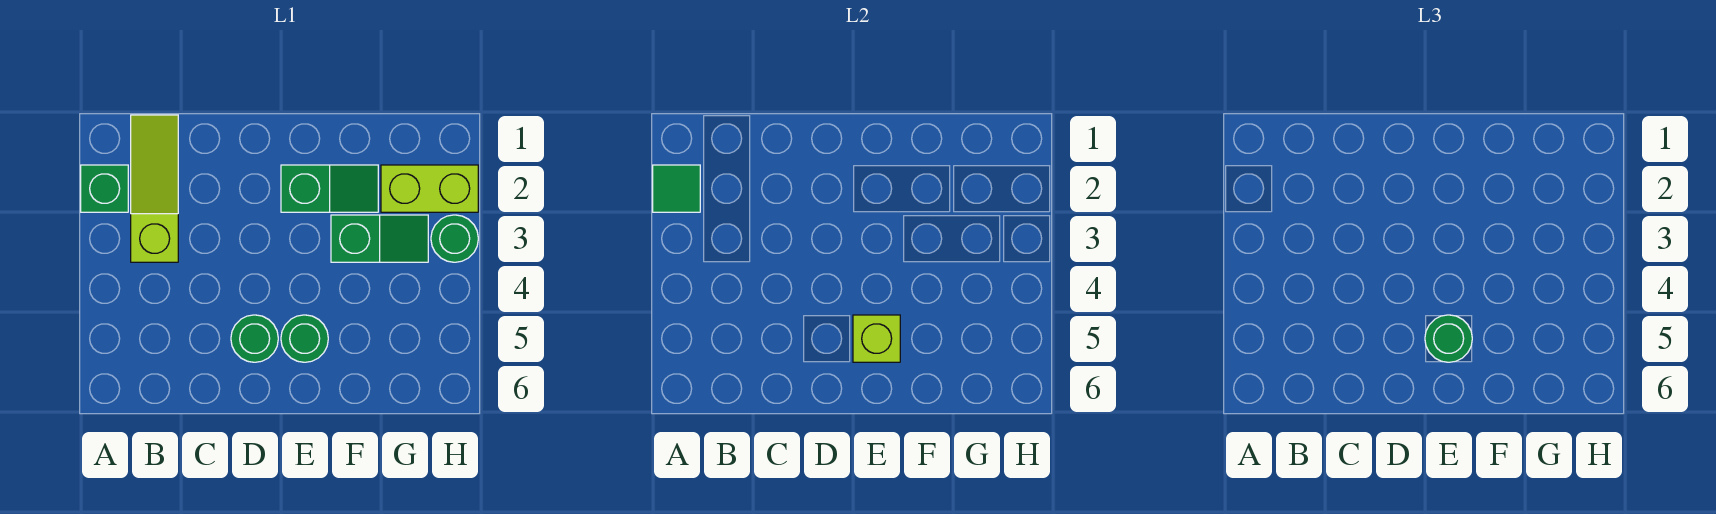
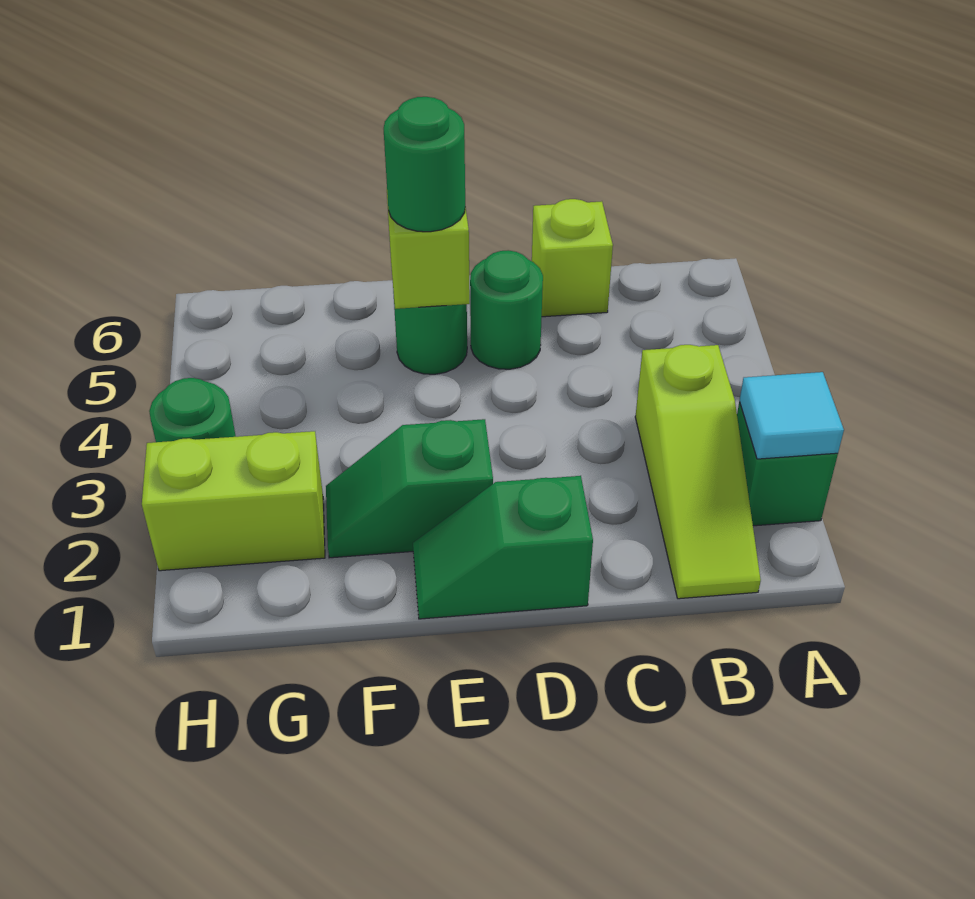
green tile A2 level 2 -> cyan tile A2 level 2
none -> lime brick C6 level 1
green slope F3:G3 level 1 top F -> green slope D1:E1 level 1 top D

